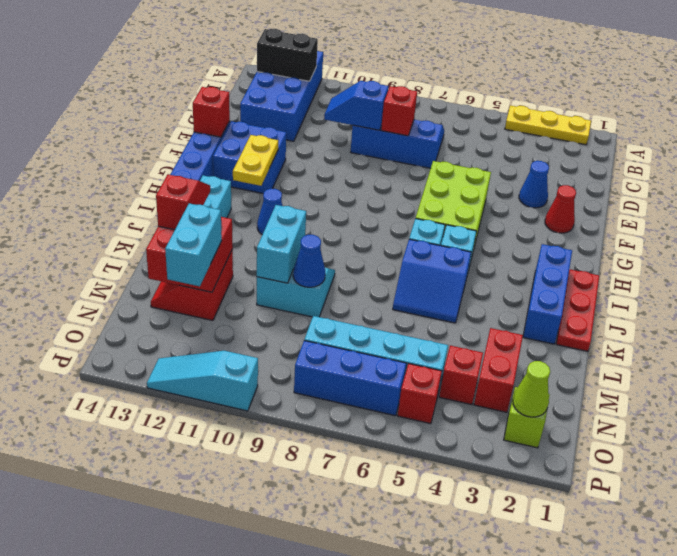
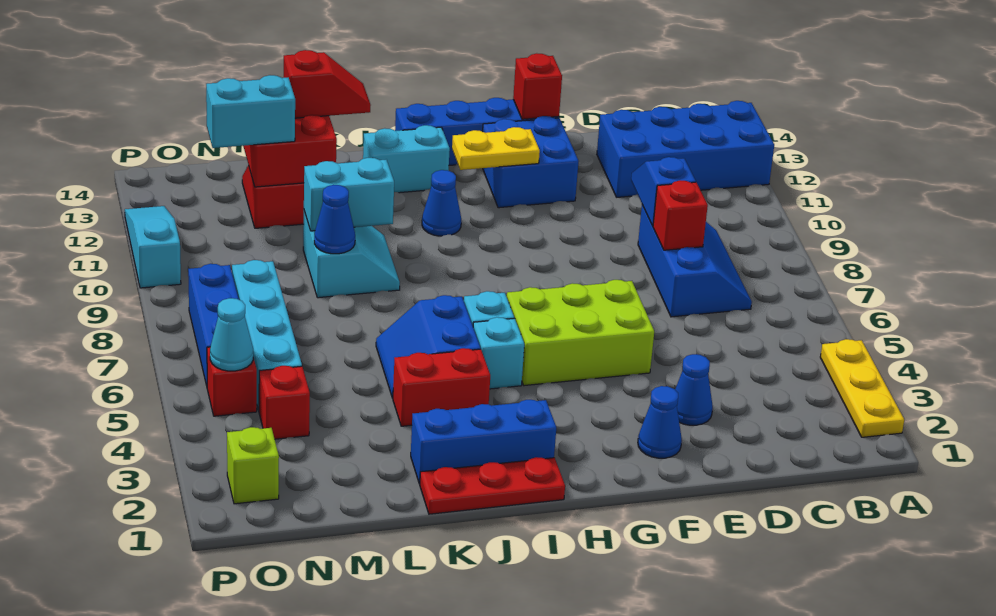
black brick B12:B13 level 2 -> none
red cone F2 level 1 -> blue cone F2 level 1
red brick M3:N3 level 1 -> red brick J4:K4 level 1
lime cone O2 level 2 -> none
none -> cyan cone O5 level 2

